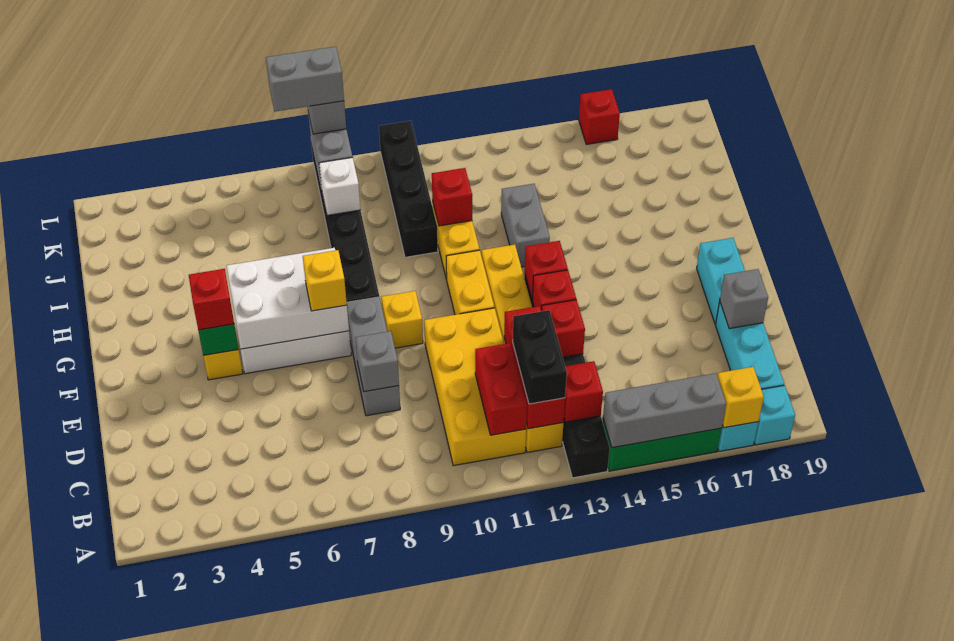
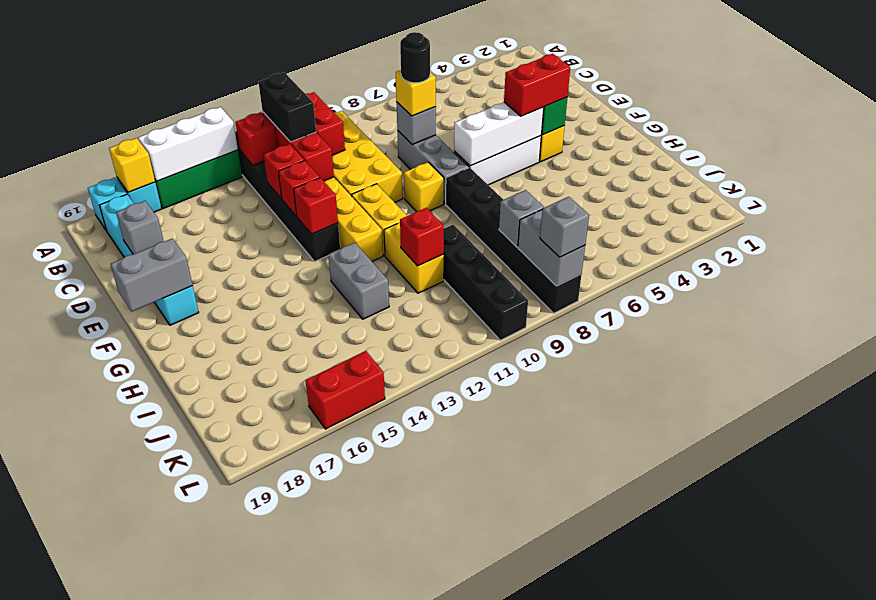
grey brick A14:A16 level 2 -> white brick A14:A16 level 2
none -> black round brick D8 level 4
red brick F4 level 3 -> red brick F4:F5 level 3
white brick F5:G7 level 2 -> white brick F5:F7 level 2
yellow brick F7 level 3 -> yellow brick D8 level 3
white brick J8 level 2 -> grey brick J8 level 2
grey brick L7:L8 level 4 -> grey brick F18:F19 level 2
red brick L16 level 1 -> red brick L15:L16 level 1

